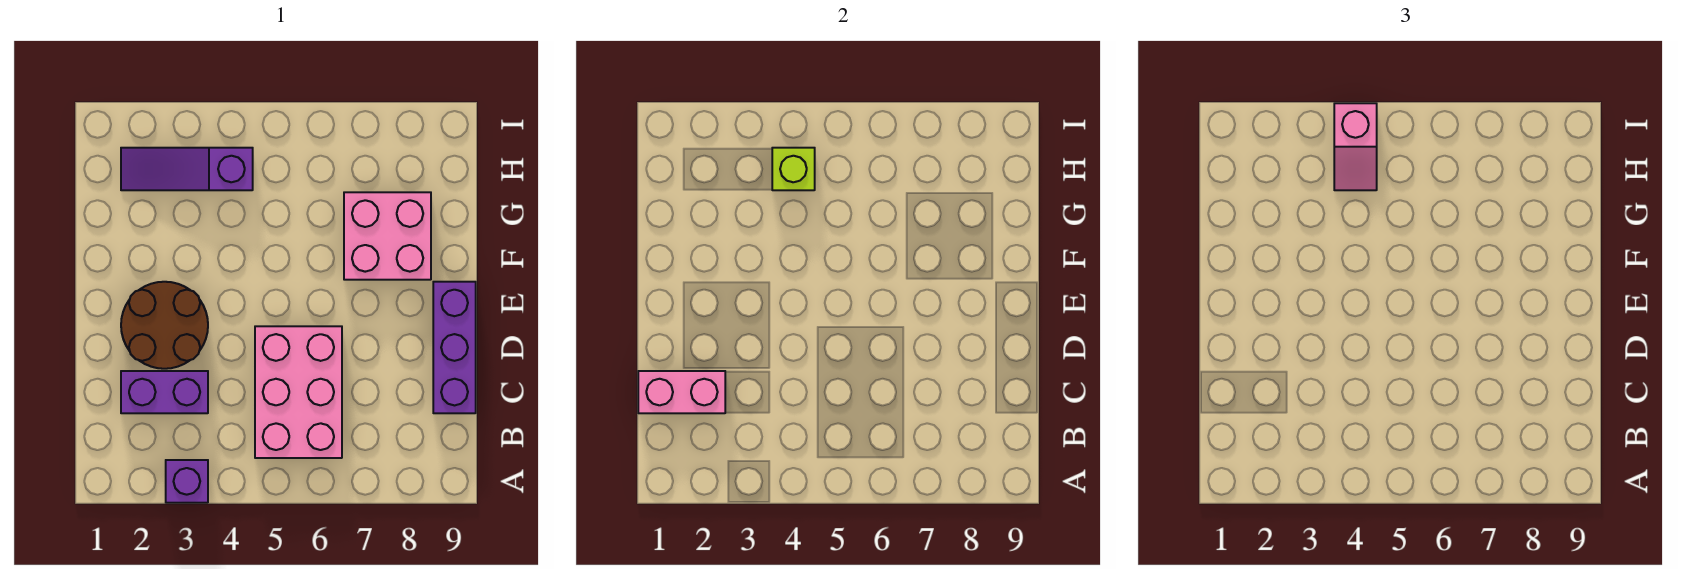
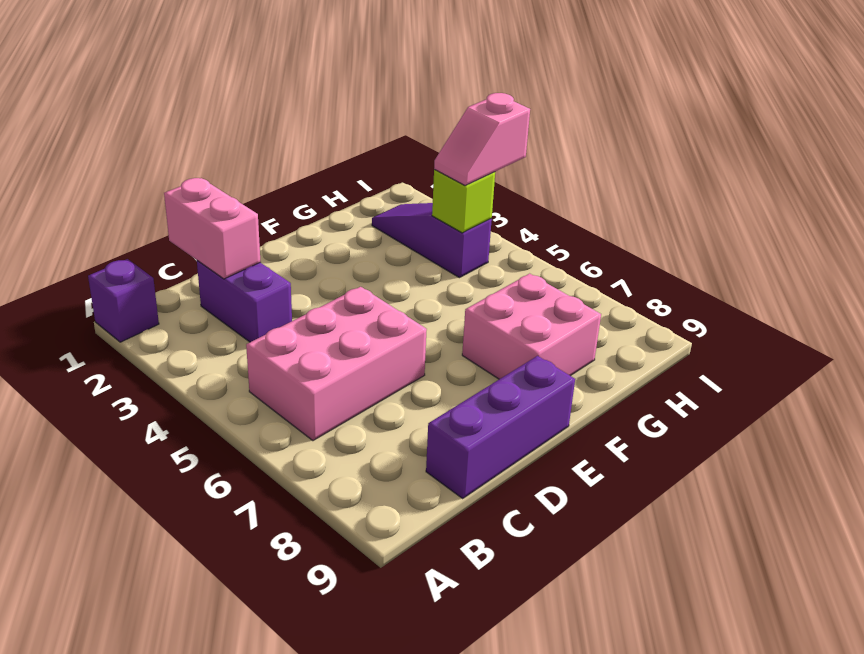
purple brick A3 level 1 -> purple brick A1 level 1
brown round brick D2:E3 level 1 -> none

